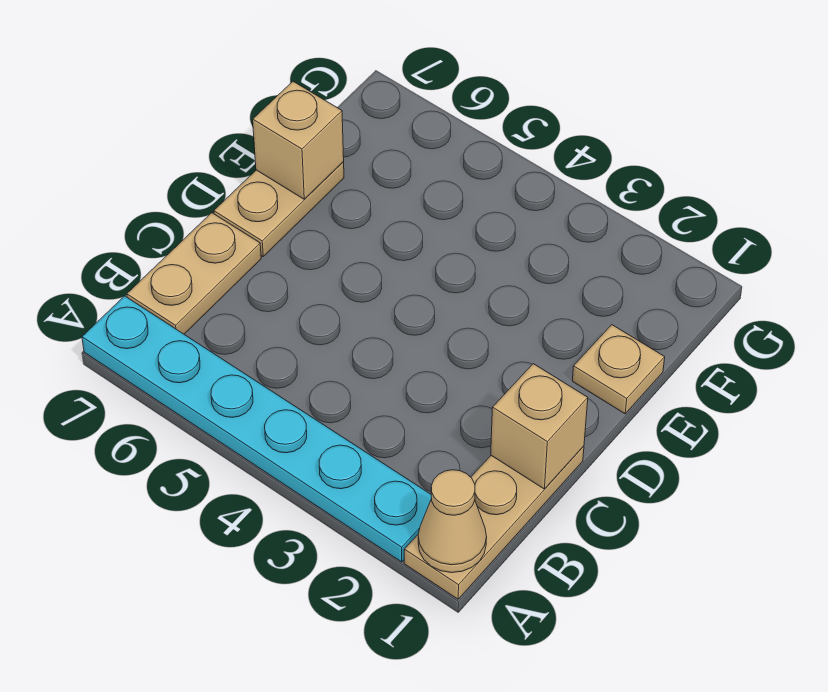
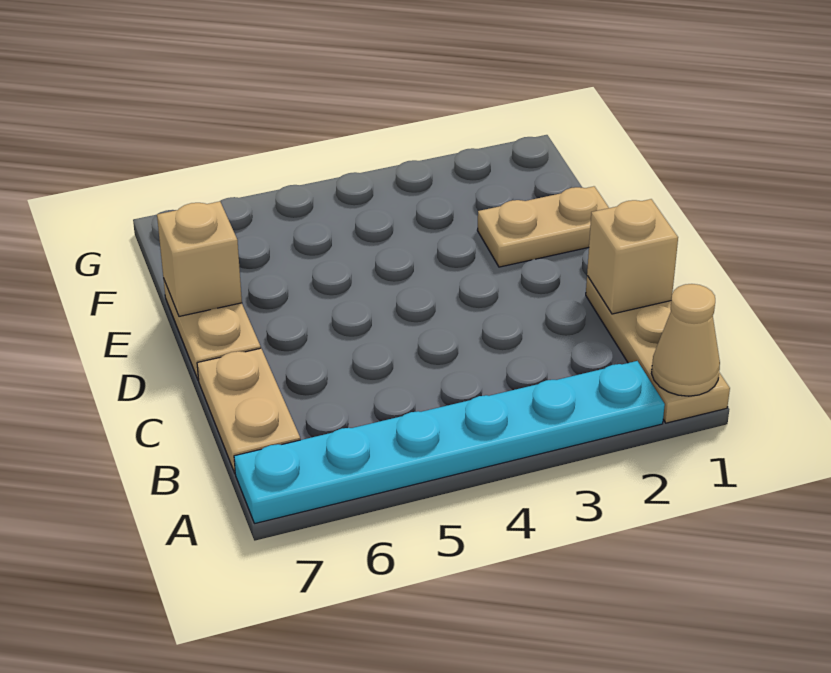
tan plate E1 level 1 -> tan plate E1:E2 level 1

